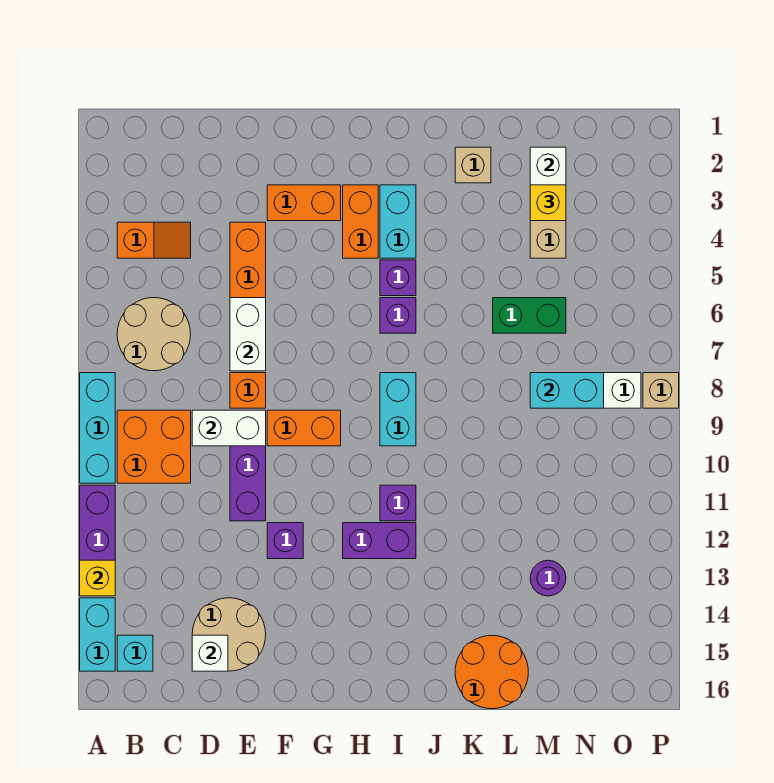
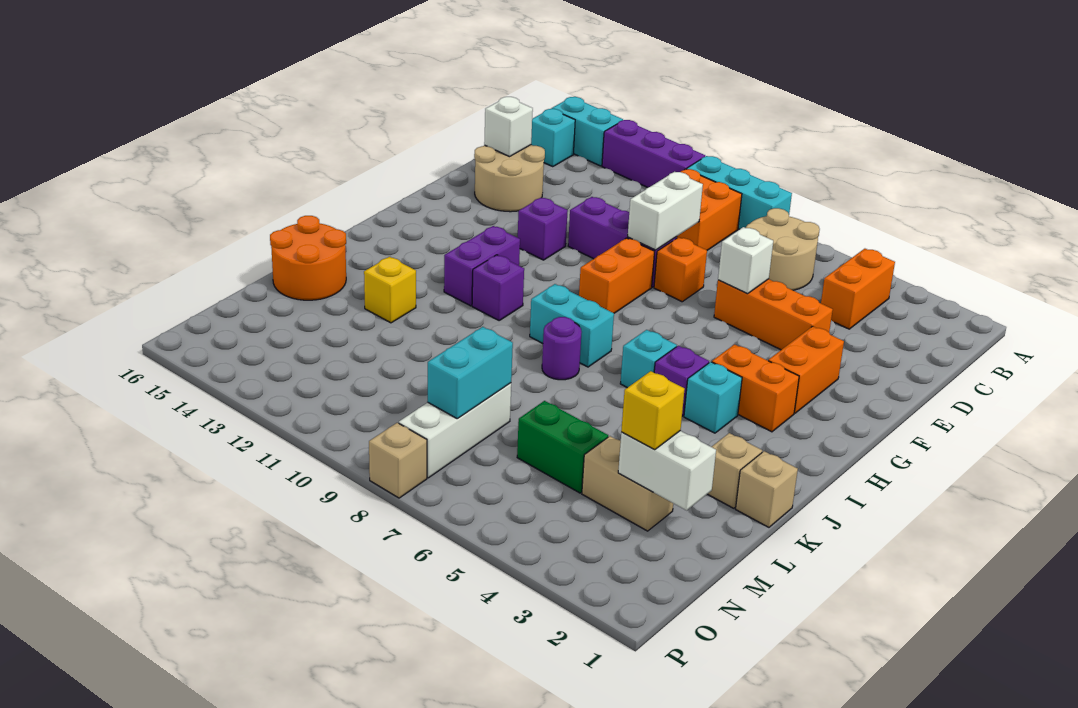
yellow brick A13 level 2 -> yellow brick K13 level 1
orange slope B4:C4 level 1 top B -> orange brick B4:C4 level 1
white brick E6:E7 level 2 -> white brick E6 level 2
cyan brick I3:I4 level 1 -> cyan brick I4 level 1
purple brick I6 level 1 -> cyan brick I6 level 1
none -> tan brick K1 level 1
green brick L6:M6 level 1 -> green brick M5:M6 level 1
purple round brick M13 level 1 -> purple round brick J8 level 1

